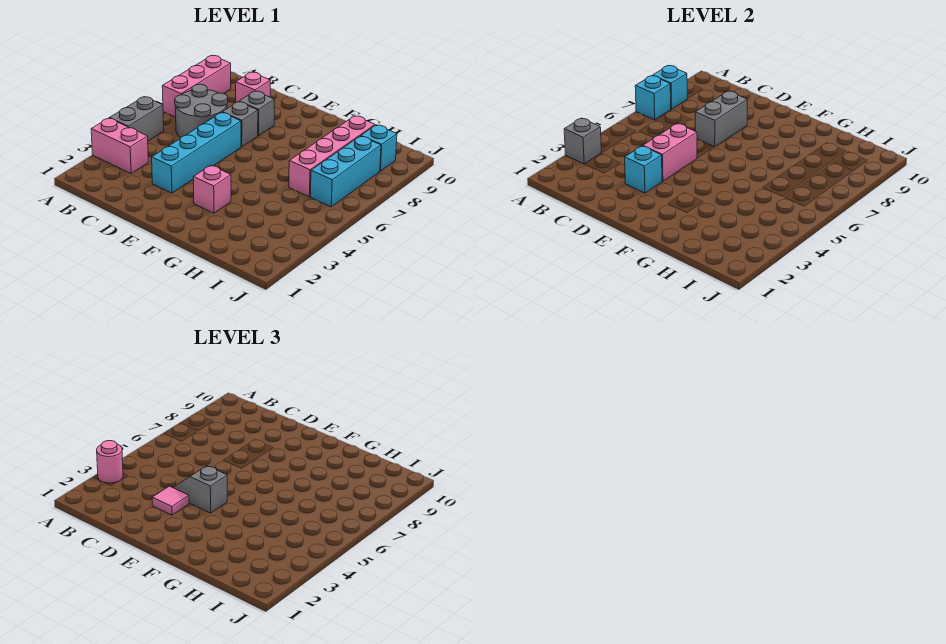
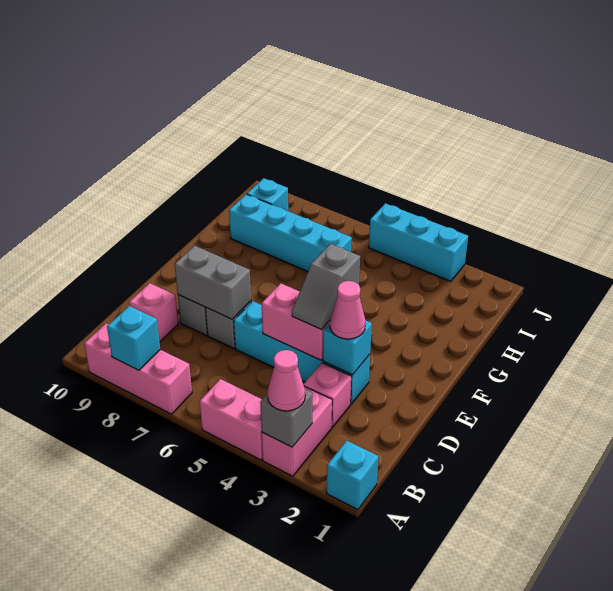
pink round brick A3 level 3 -> pink cone A3 level 3
grey brick A4:A5 level 1 -> pink brick A4:A5 level 1
cyan brick A7 level 2 -> cyan brick A1 level 1
grey round brick B6:C7 level 1 -> none
pink tile D3 level 3 -> pink cone D3 level 3
pink brick F3 level 1 -> pink brick C3 level 1
pink brick H6:H9 level 1 -> cyan brick H6:H9 level 1
cyan brick I6:I8 level 1 -> cyan brick J3:J5 level 1

